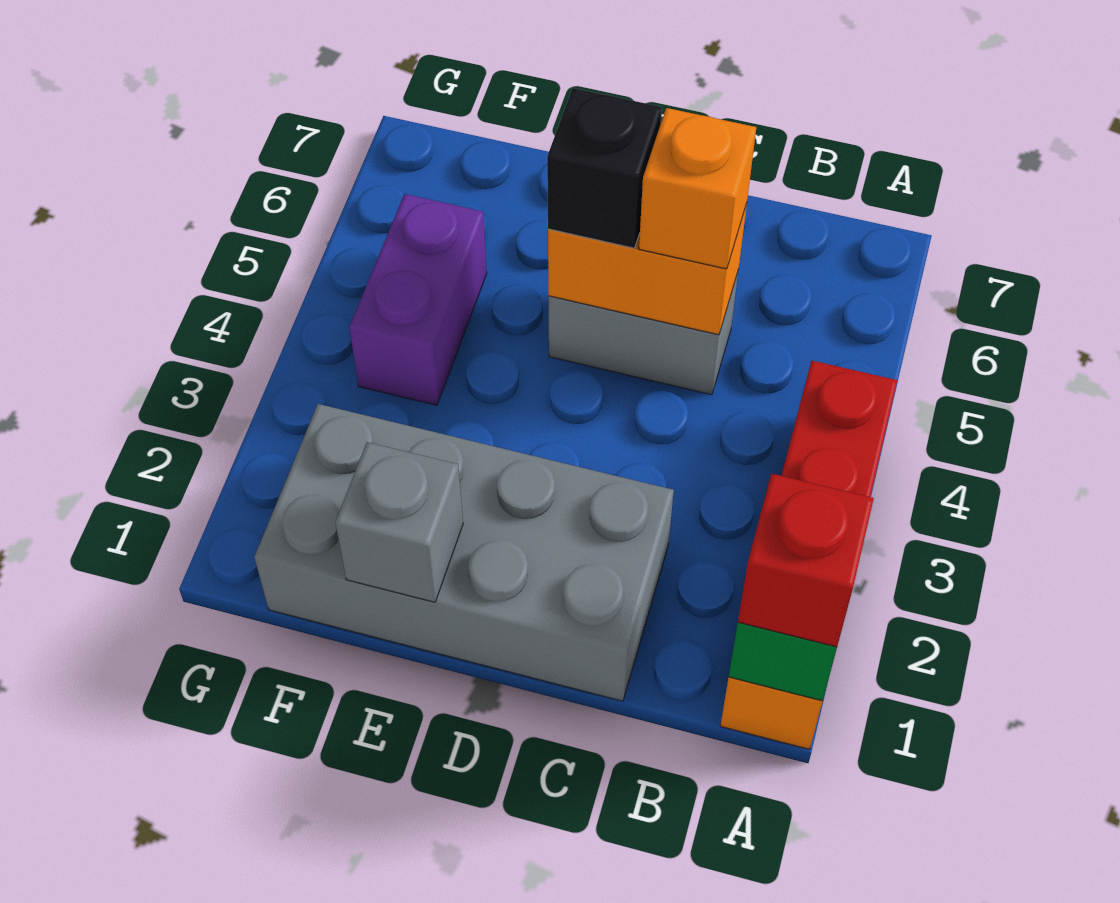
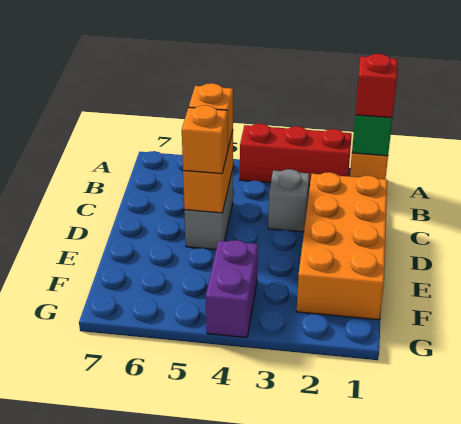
grey brick C1:F2 level 1 -> orange brick C1:F2 level 1
black brick D5 level 3 -> orange brick D5 level 3
grey brick E1 level 2 -> grey brick C3 level 1
purple brick F4:F5 level 1 -> purple brick F4:G4 level 1

